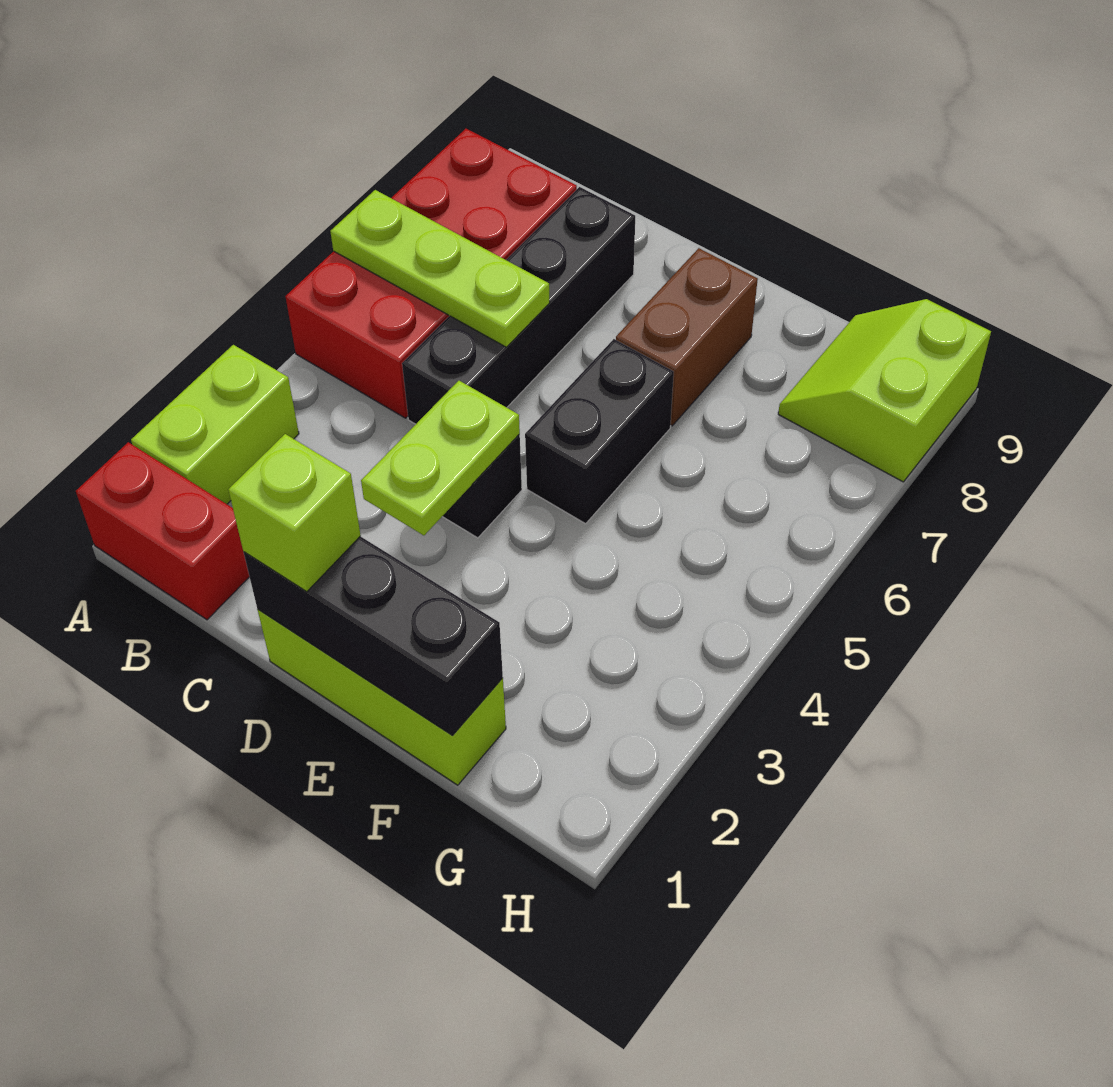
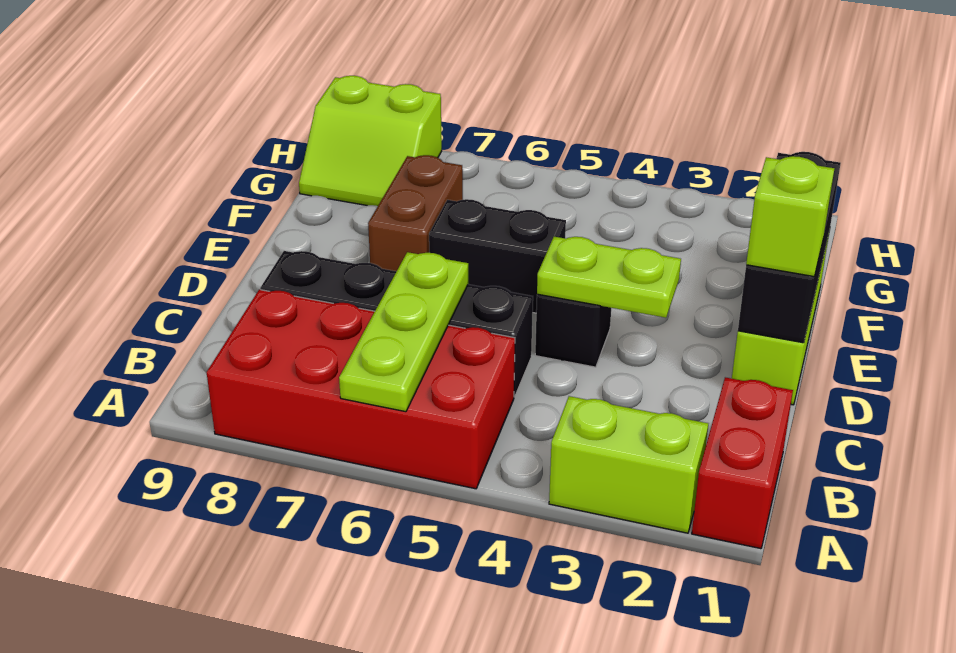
brown brick E7:E8 level 1 -> brown brick E7:F7 level 1

